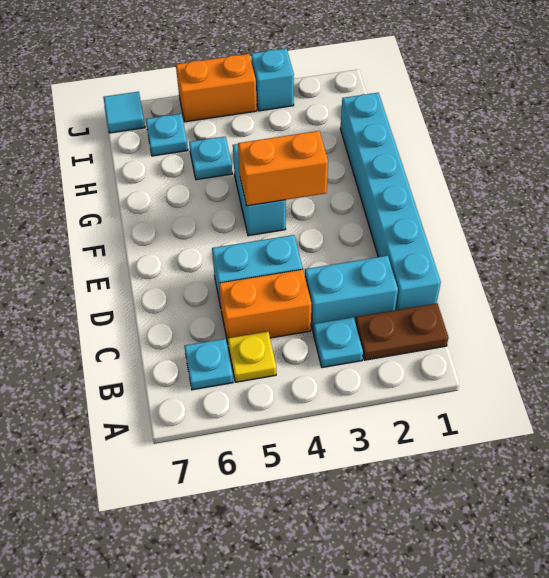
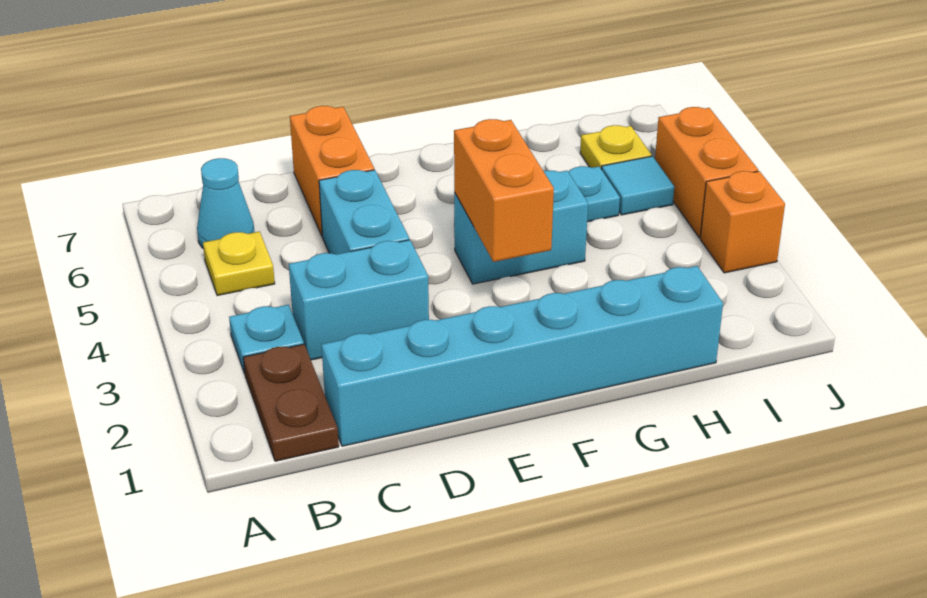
cyan plate B6 level 1 -> cyan cone B6 level 1
cyan brick C2:C3 level 1 -> cyan brick C3:D3 level 1
orange brick C4:C5 level 1 -> orange brick D6:D7 level 1
cyan plate I6 level 1 -> yellow plate I6 level 1
cyan brick J3 level 1 -> orange brick J3 level 1
cyan tile J7 level 1 -> cyan tile I5 level 1

